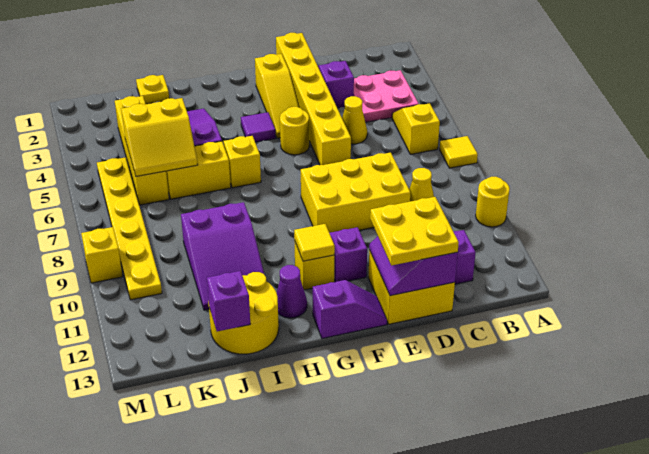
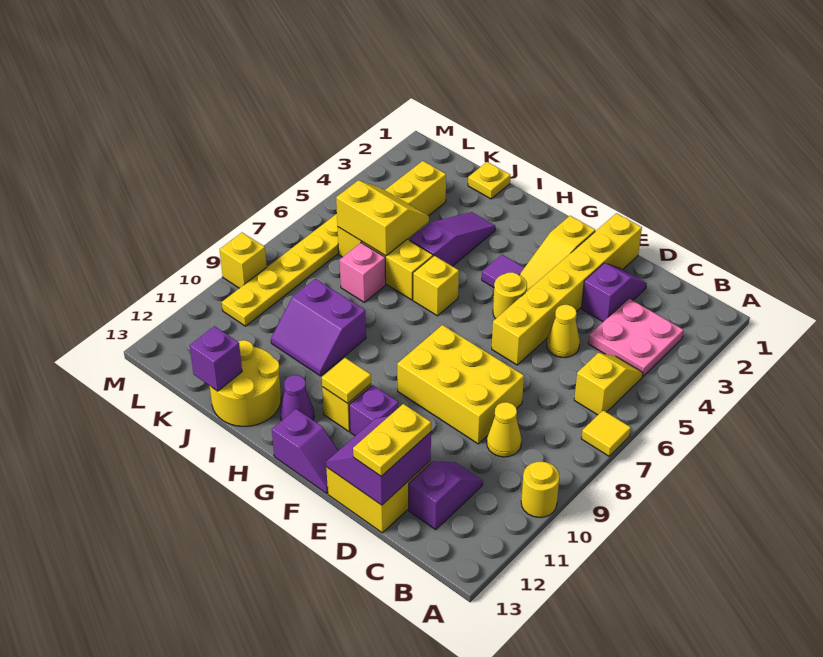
yellow plate D12:E13 level 3 -> yellow plate D12:D13 level 3
purple slope I9:J11 level 1 top 9 -> purple slope I9:J10 level 1 top 9
yellow slope J5:K6 level 2 top 5 -> yellow slope J5:K6 level 2 top 6
none -> pink brick J7 level 1

